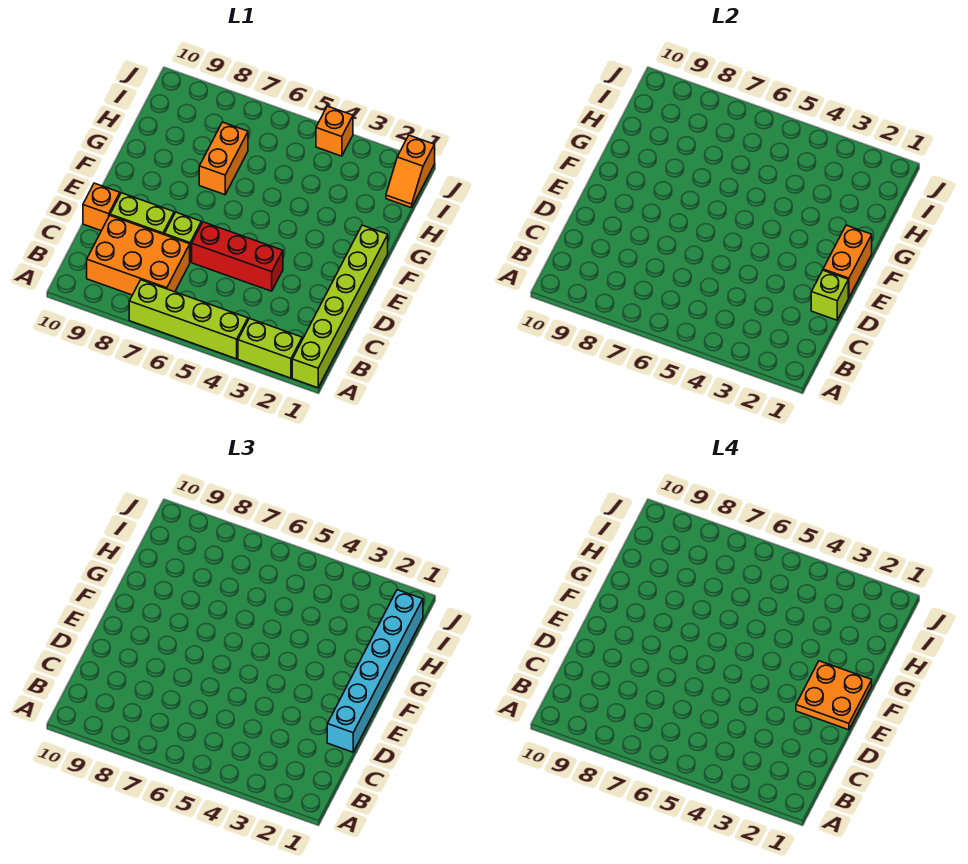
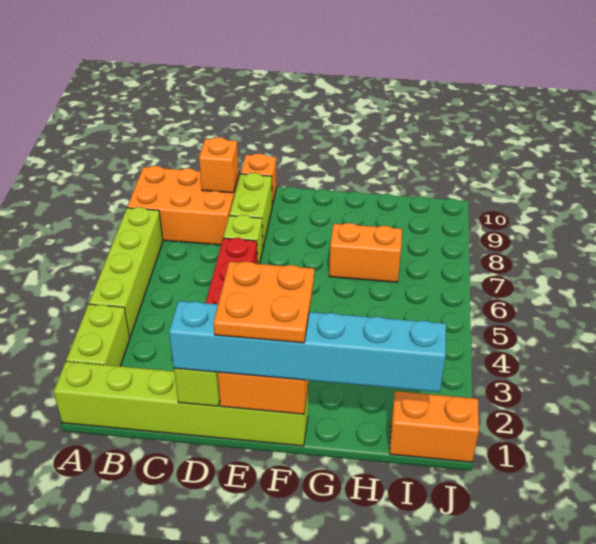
orange brick B7:C9 level 1 -> orange brick A8:C9 level 1
orange slope I1:J1 level 1 top J -> orange brick I1:J1 level 1
orange brick J4 level 1 -> orange brick C9 level 2

